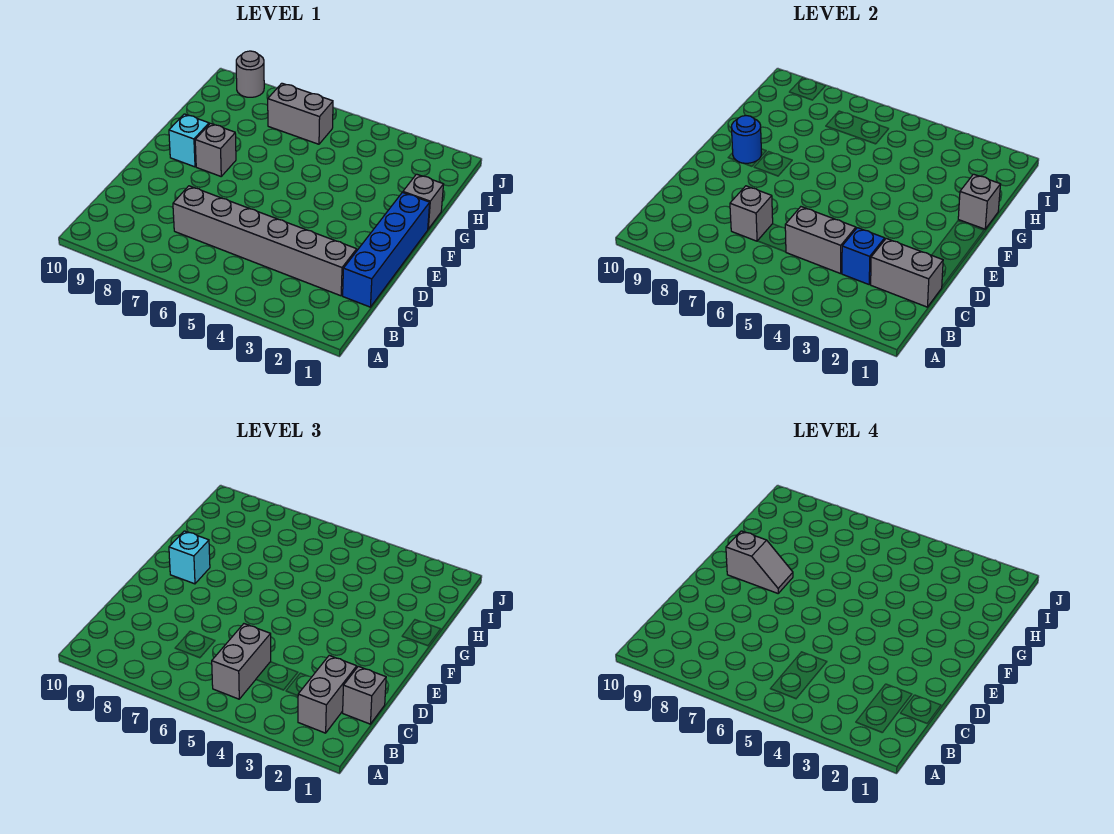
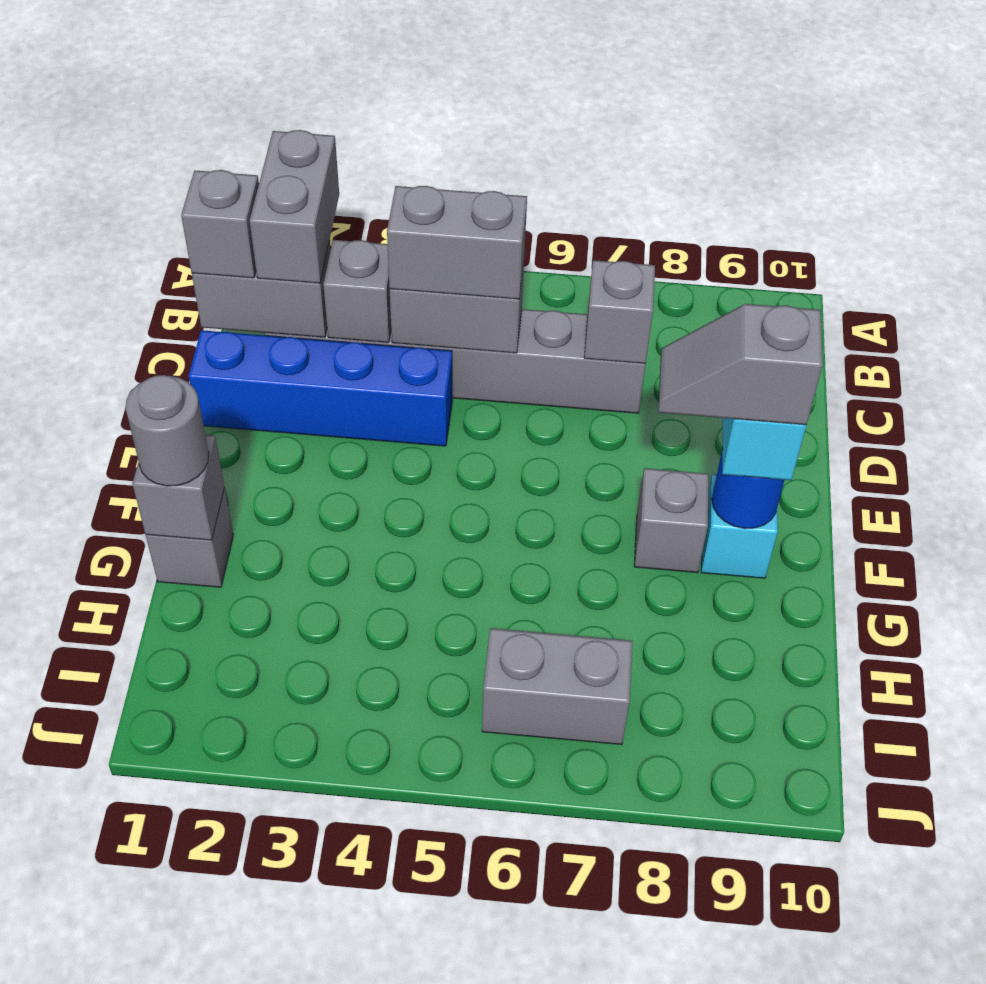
grey brick B5:C5 level 3 -> grey brick C4:C5 level 3
blue brick C1:F1 level 1 -> blue brick D1:D4 level 1
blue brick C3 level 2 -> grey brick C3 level 2
grey round brick J9 level 1 -> grey round brick G1 level 3

